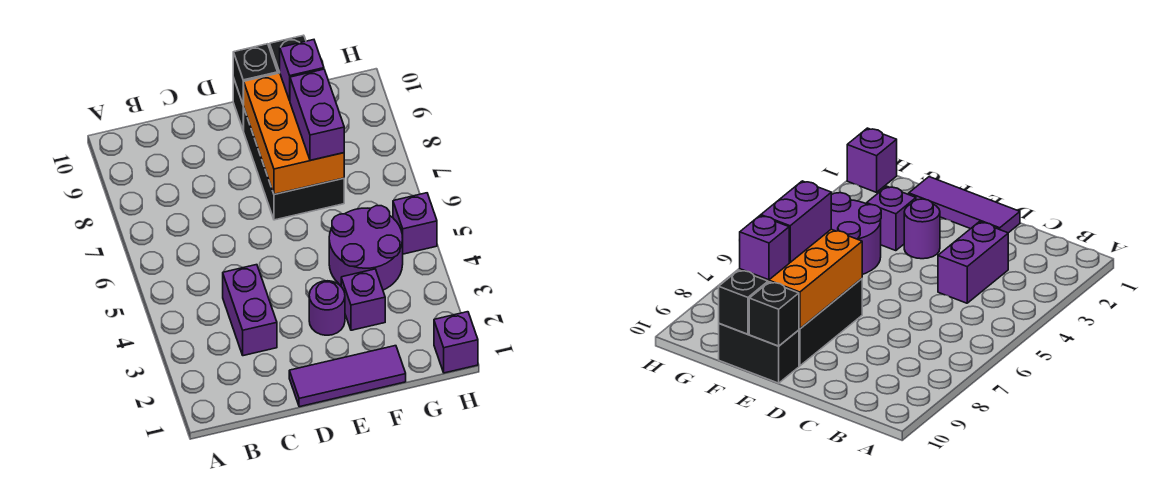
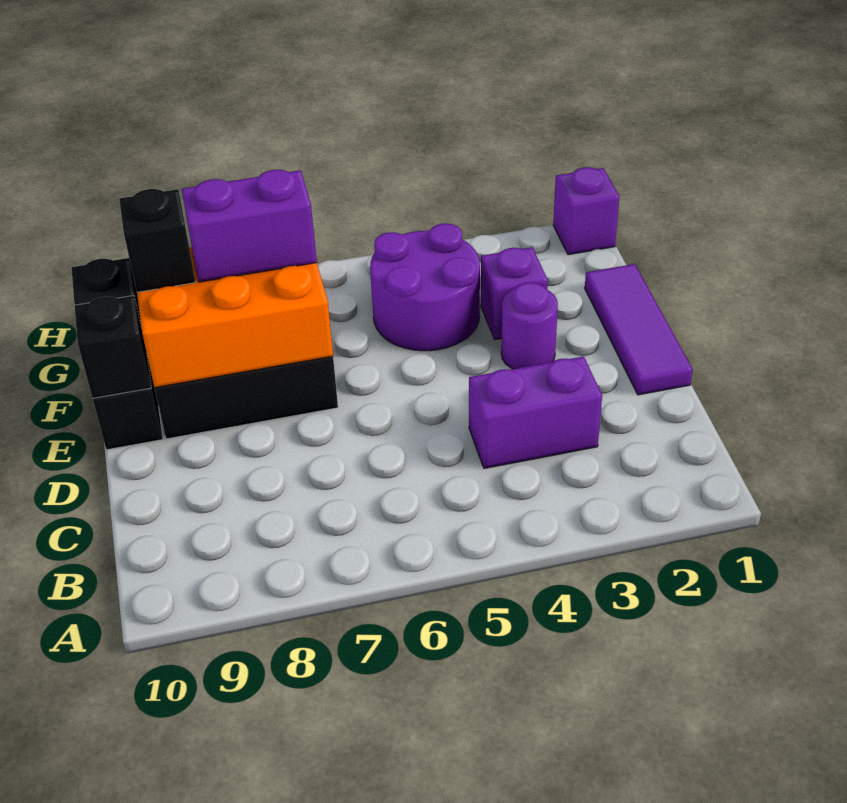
purple brick F9 level 3 -> black brick F9 level 3
purple brick H5 level 1 -> none

